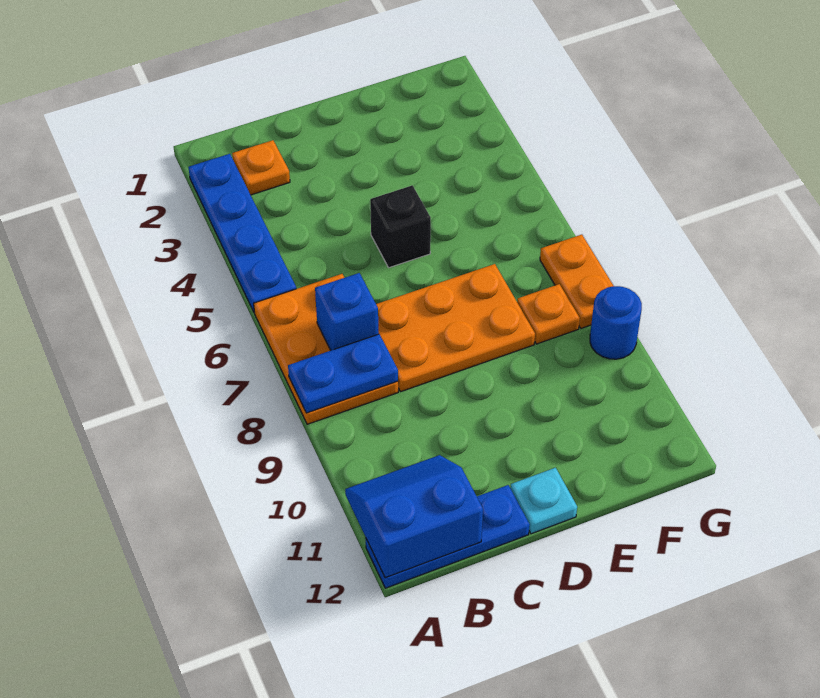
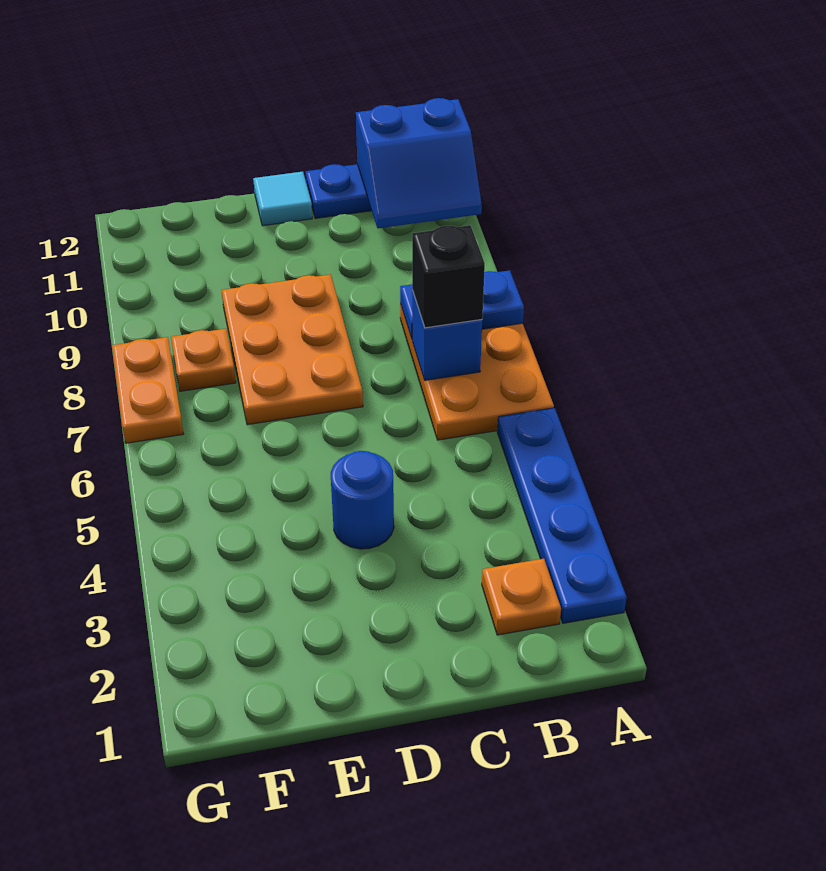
orange plate C7:E8 level 1 -> orange plate D7:E9 level 1
black brick D5 level 1 -> black brick B7 level 3
cyan plate D12 level 1 -> cyan tile D12 level 1
blue round brick G9 level 1 -> blue round brick D4 level 1

